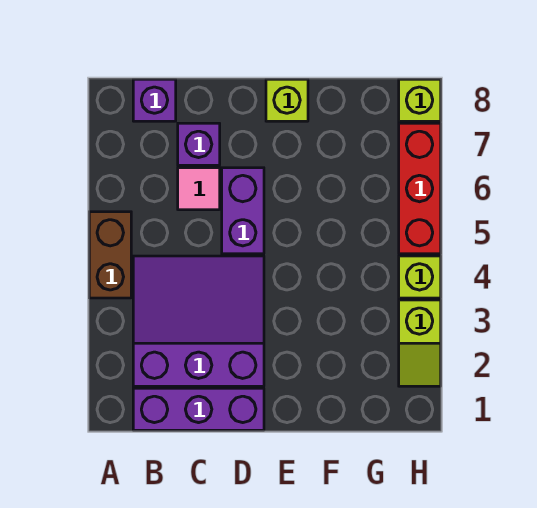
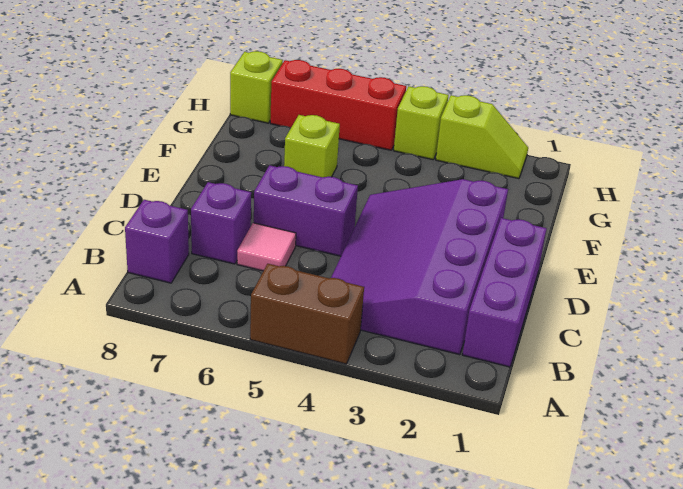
purple slope B2:D4 level 1 top 2 -> purple slope B2:E4 level 1 top 2
lime brick E8 level 1 -> lime brick F6 level 1

